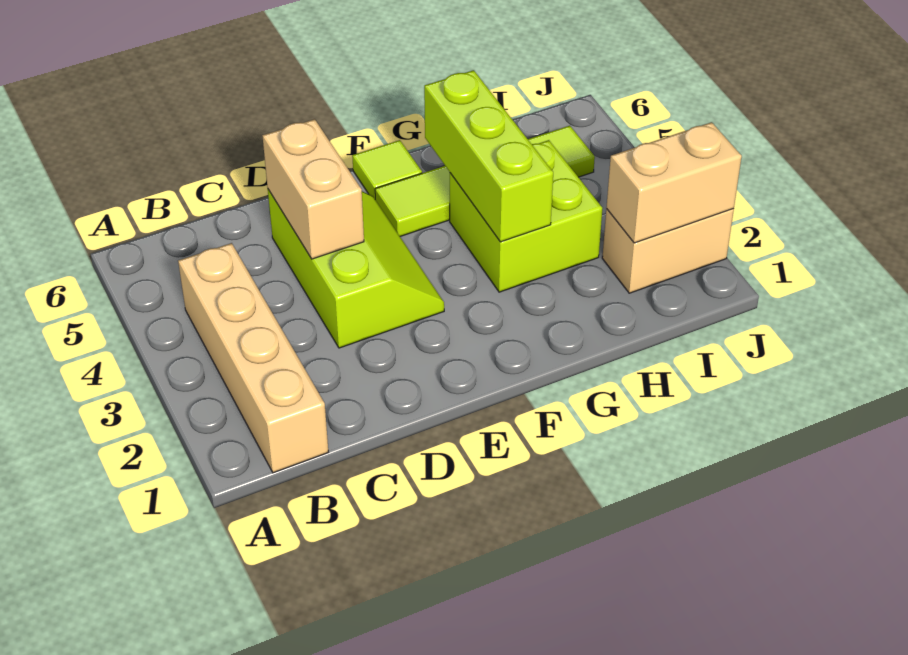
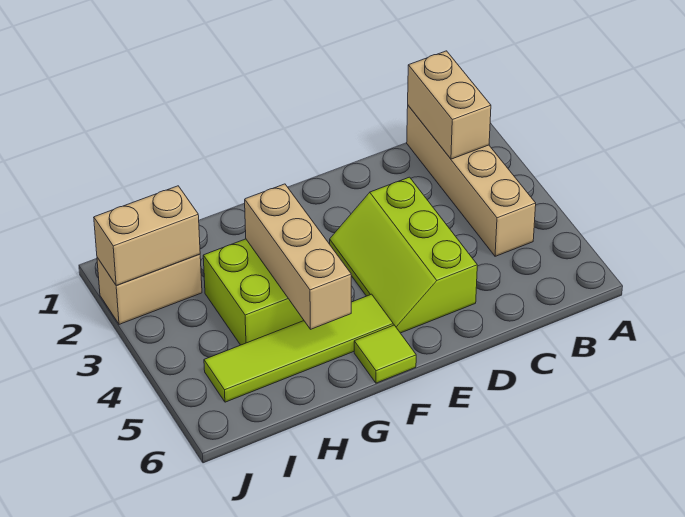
tan brick D4:D5 level 2 -> tan brick B1:B2 level 2
lime brick G3:G5 level 2 -> tan brick G3:G5 level 2

